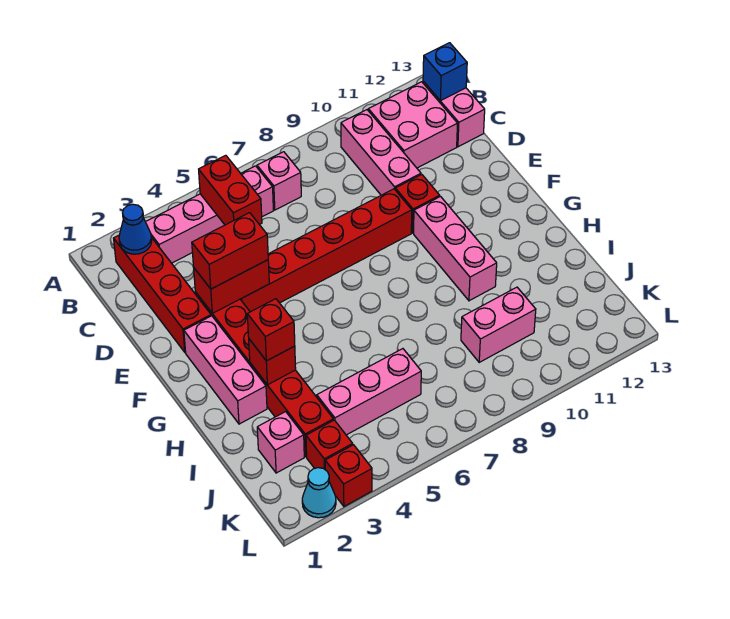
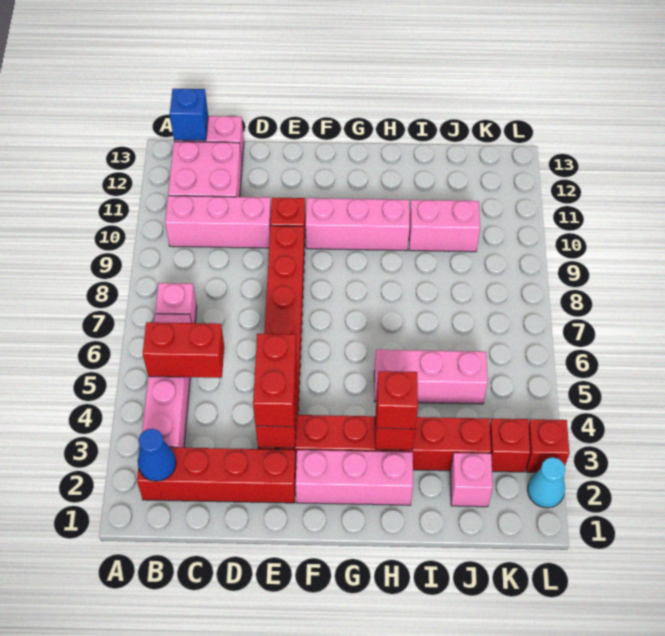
pink brick J4:J6 level 1 -> pink brick H5:J5 level 1
pink brick J9:J10 level 1 -> pink brick I10:J10 level 1

